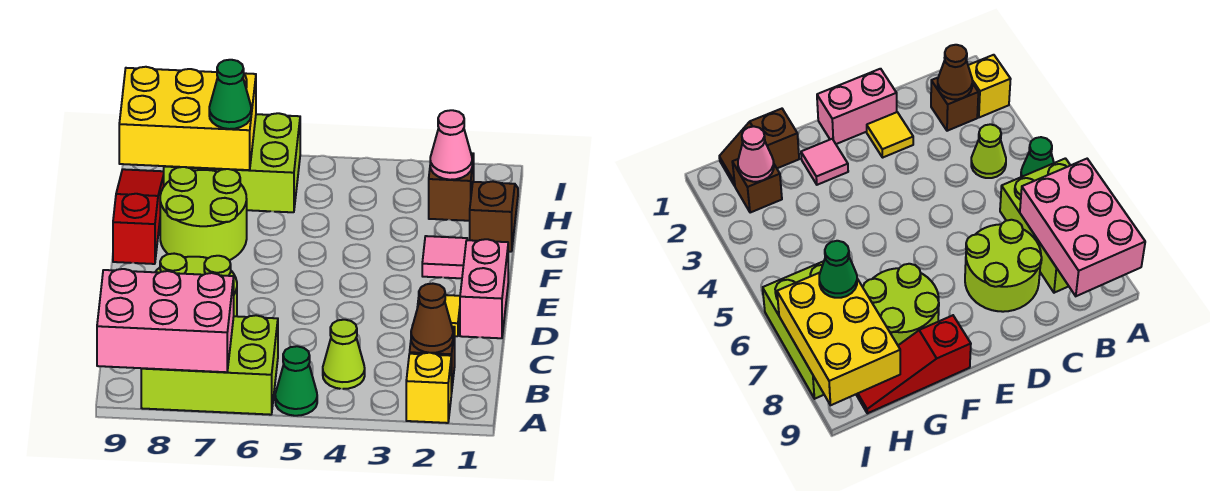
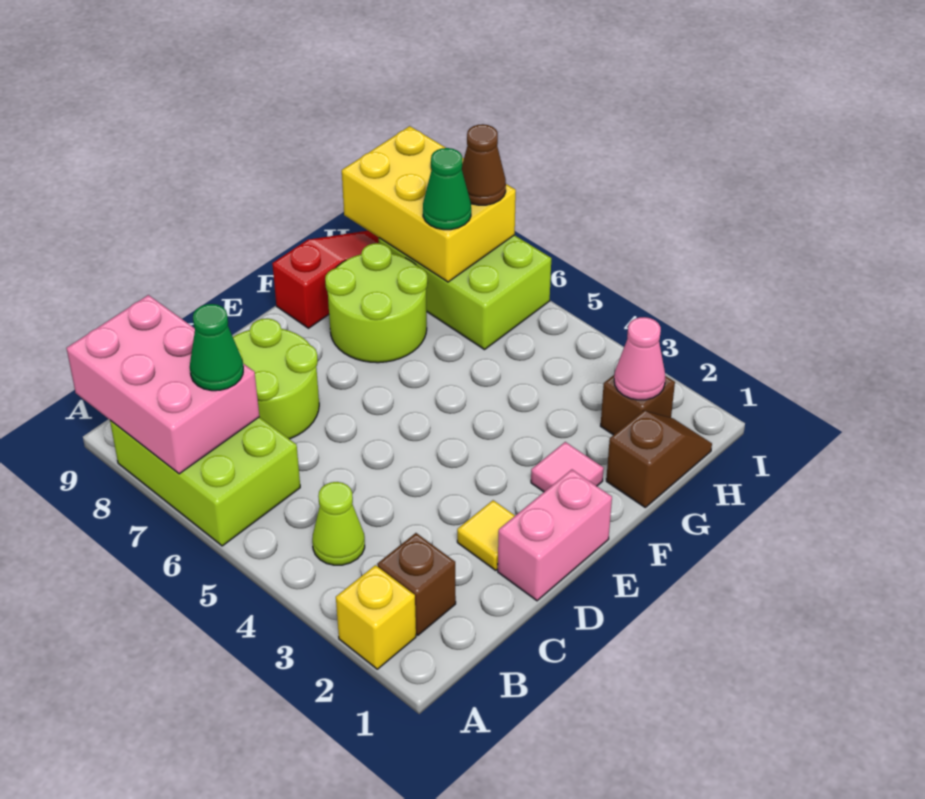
green cone A5 level 1 -> green cone B7 level 3
brown cone B2 level 2 -> brown cone I7 level 3

